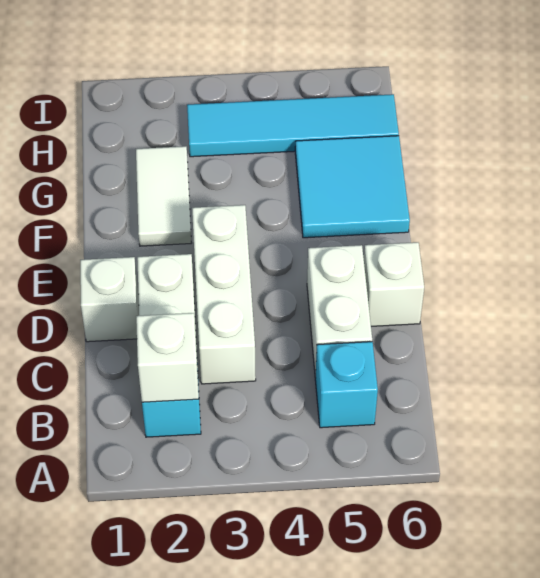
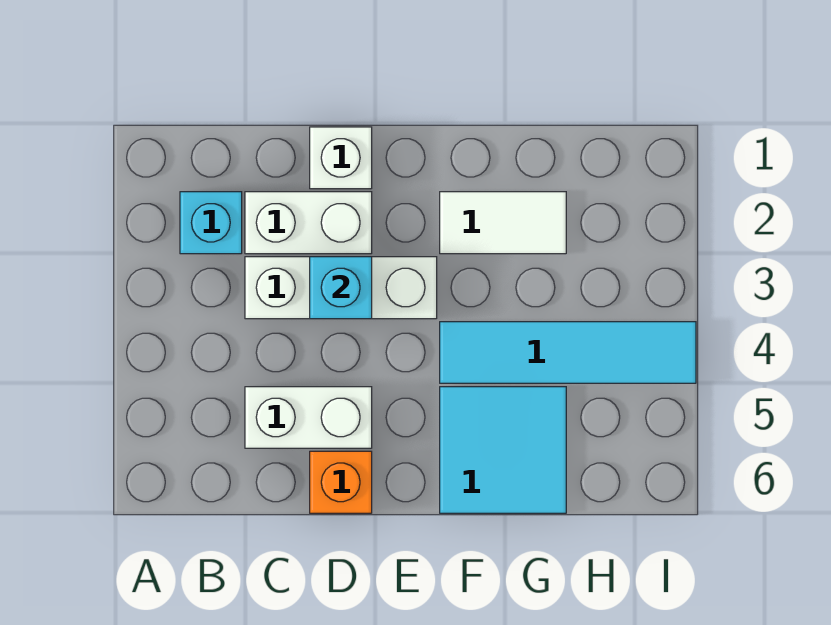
white brick B2 level 2 -> none
cyan brick B5 level 1 -> cyan brick D3 level 2
white brick D6 level 1 -> orange brick D6 level 1
cyan tile H3:H6 level 1 -> cyan tile F4:I4 level 1

